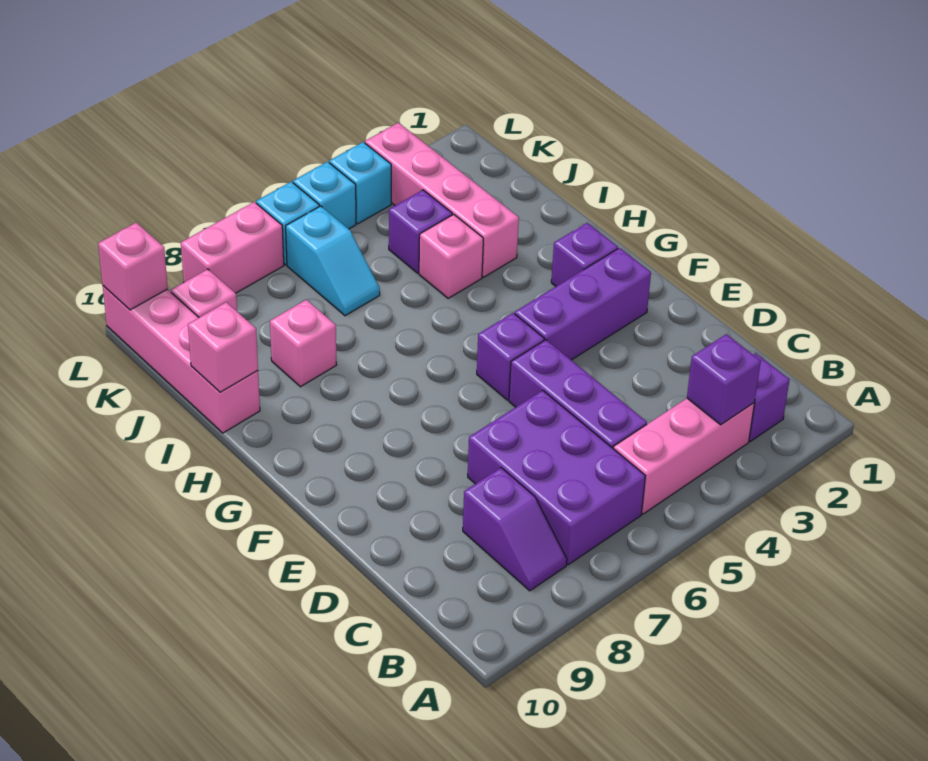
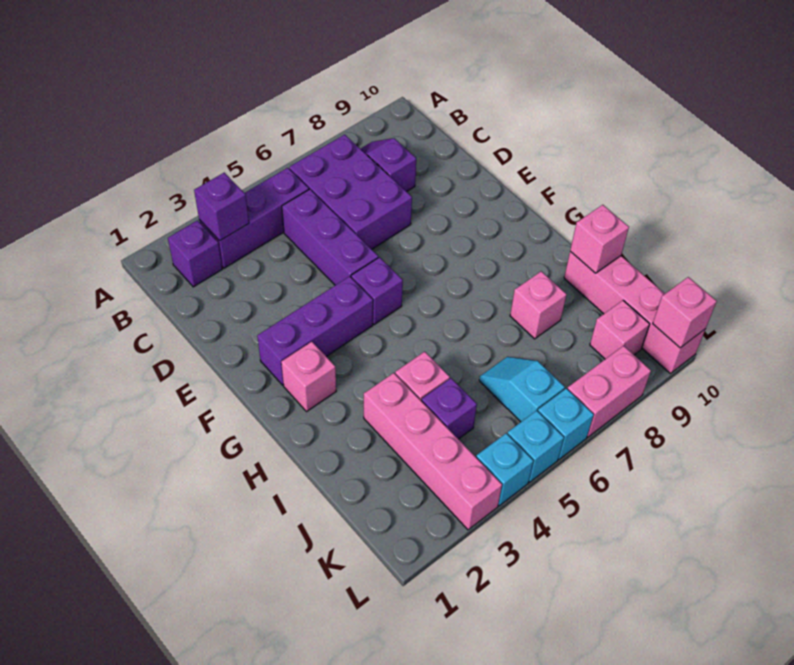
pink brick B3:B5 level 1 -> purple brick B3:B5 level 1
purple brick G2 level 1 -> pink brick G2 level 1

